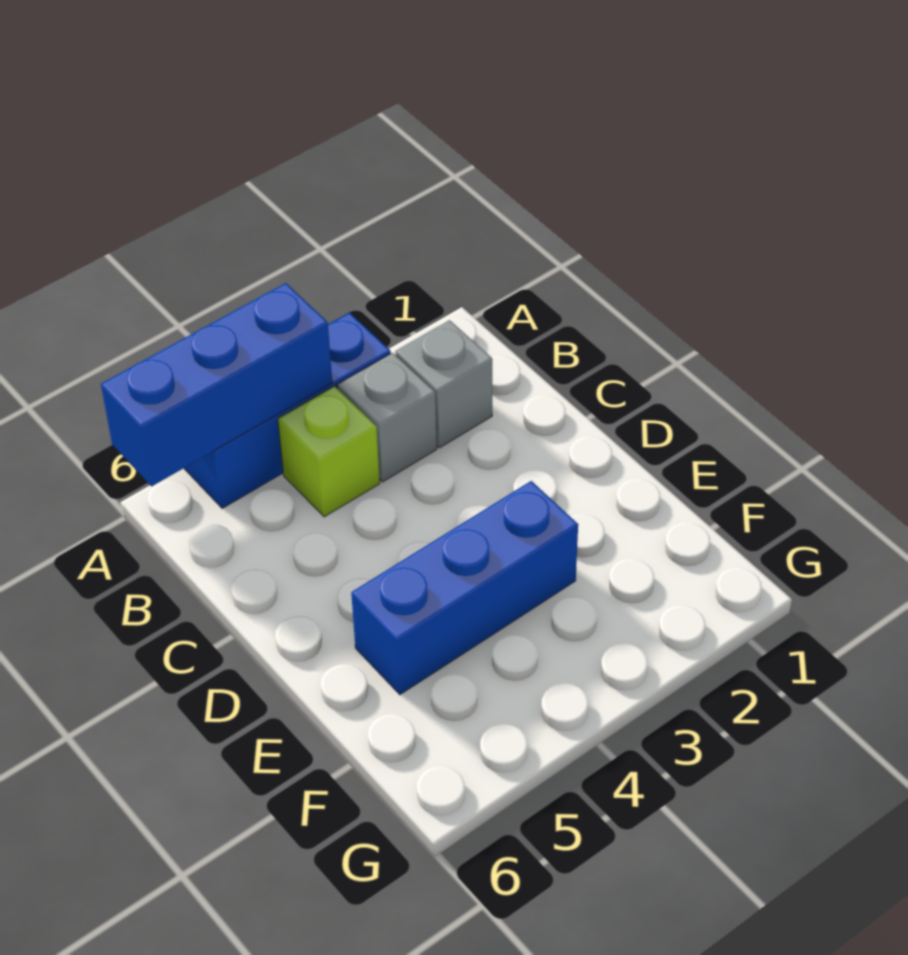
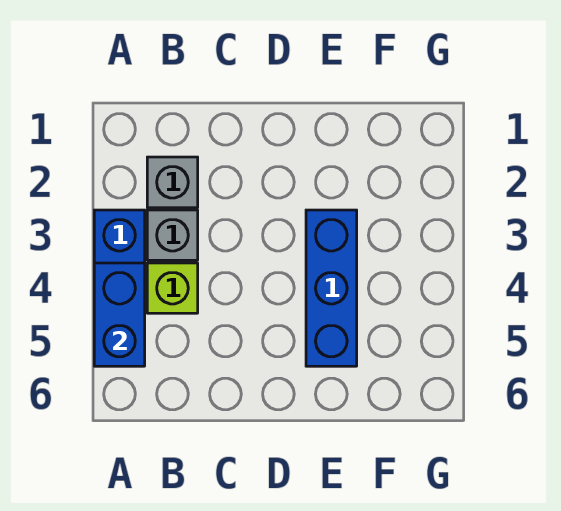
blue brick A4:A6 level 2 -> blue brick A4:A5 level 2

